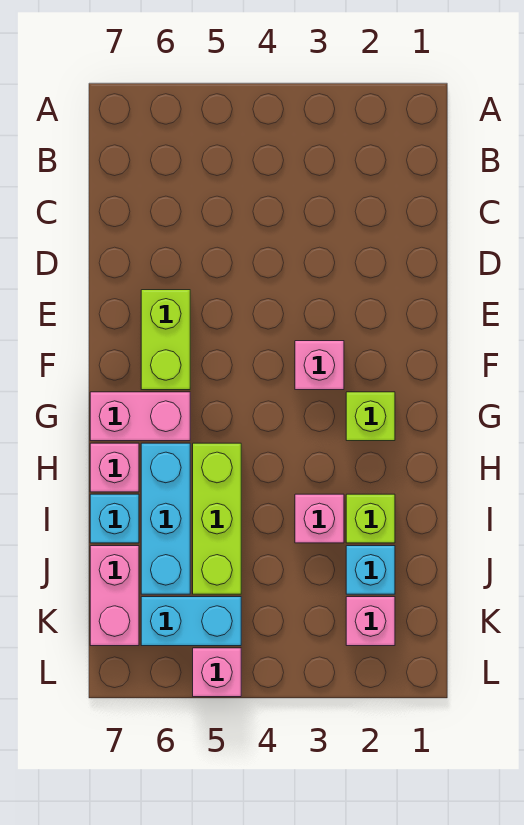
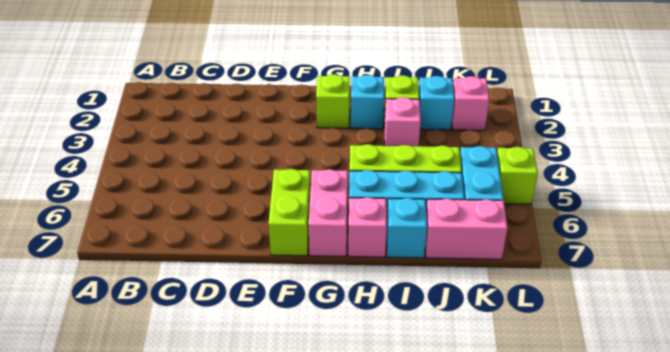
lime brick E6:F6 level 1 -> lime brick F6:F7 level 1
pink brick F3 level 1 -> none
none -> cyan brick H2 level 1
pink brick L5 level 1 -> lime brick L5 level 1

